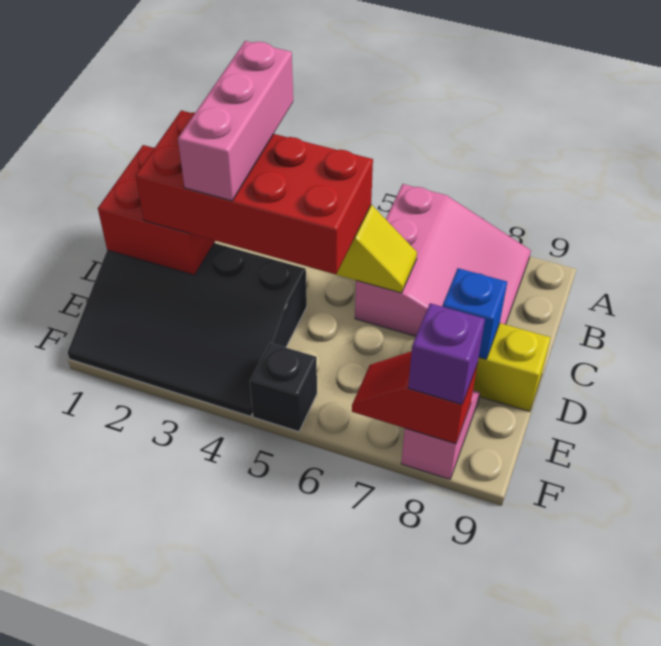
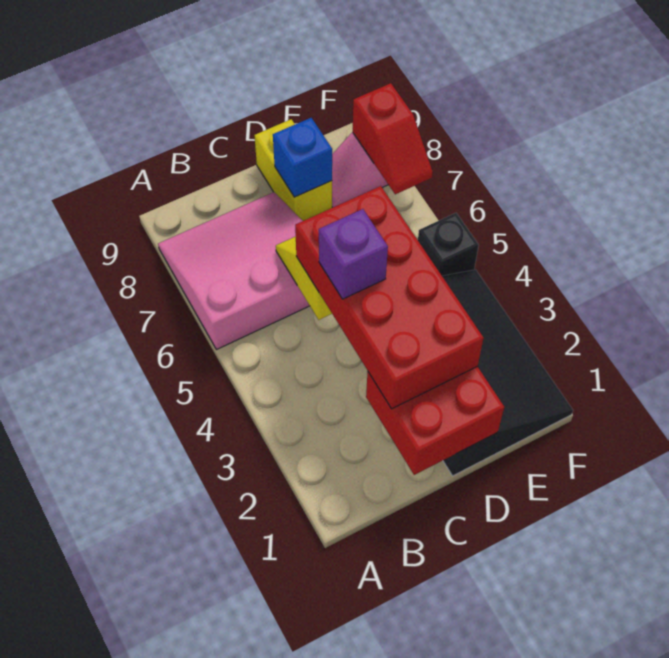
pink brick B3:D3 level 4 -> none
purple brick F8 level 3 -> purple brick C4 level 4

